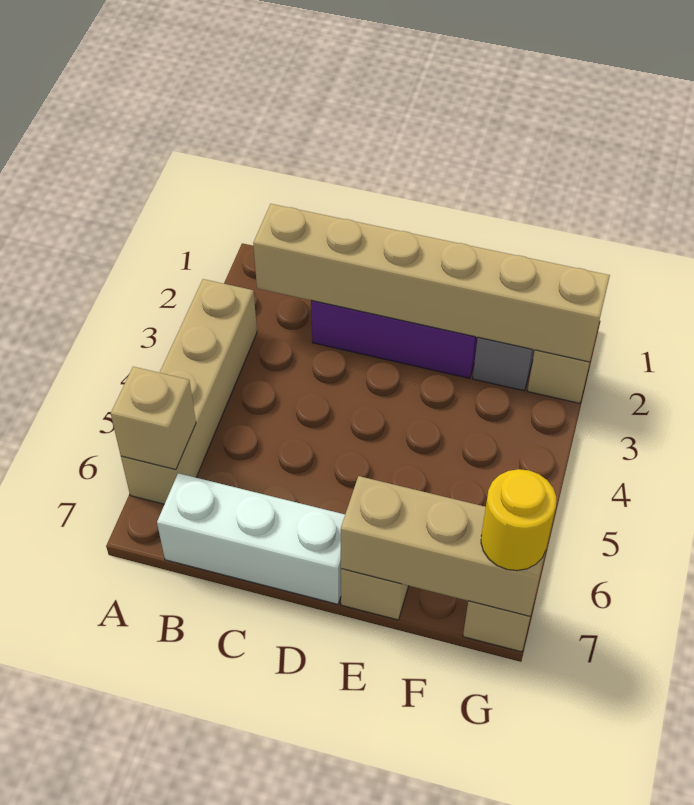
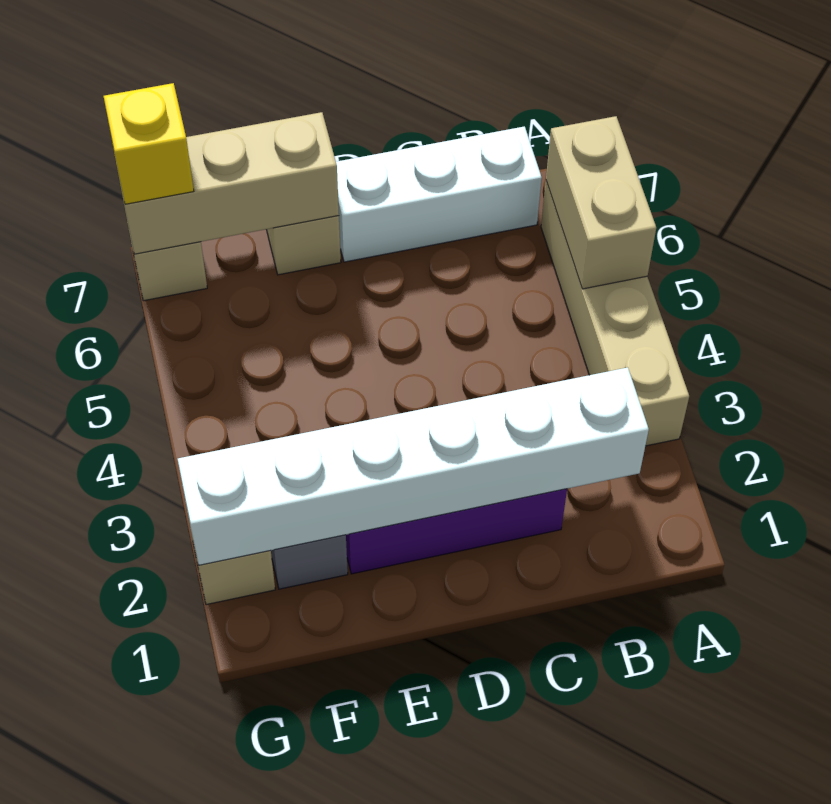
tan brick A6 level 2 -> tan brick A5:A6 level 2
tan brick B2:G2 level 2 -> white brick B2:G2 level 2
yellow round brick G7 level 3 -> yellow brick G7 level 3

